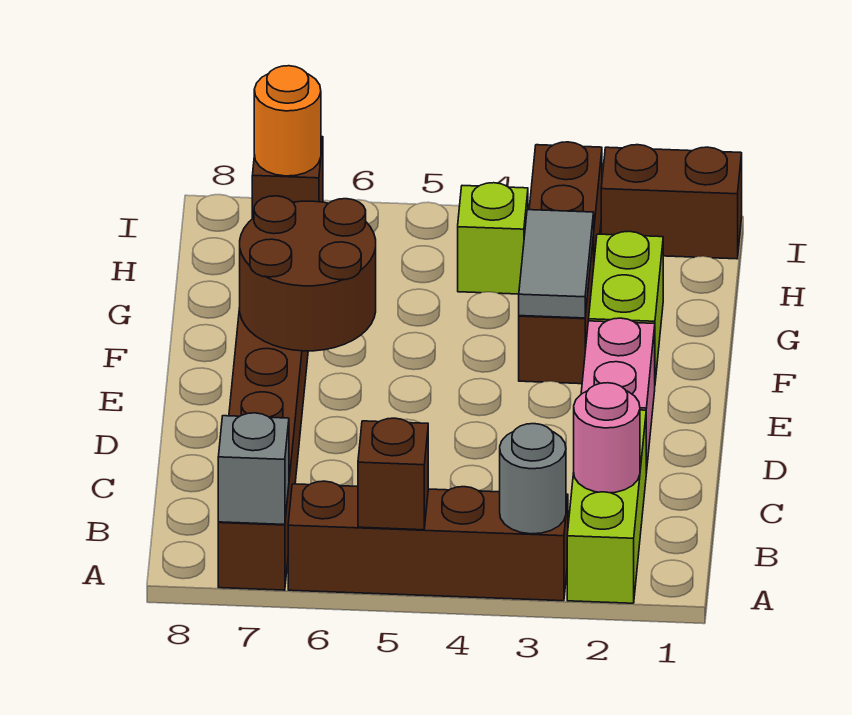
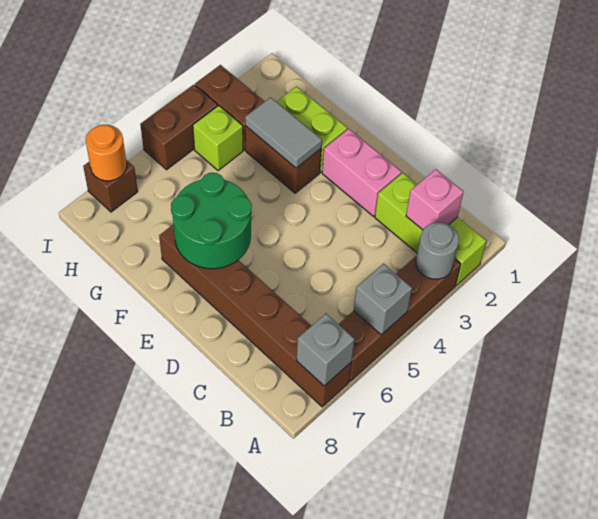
brown brick A5 level 2 -> grey brick A5 level 2
pink round brick B2 level 2 -> pink brick B2 level 2
brown round brick E6:F7 level 2 -> green round brick E6:F7 level 2
brown brick I1:I2 level 1 -> brown brick I4:I5 level 1

